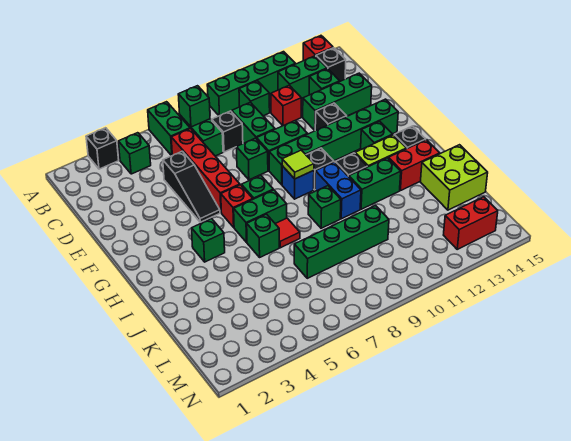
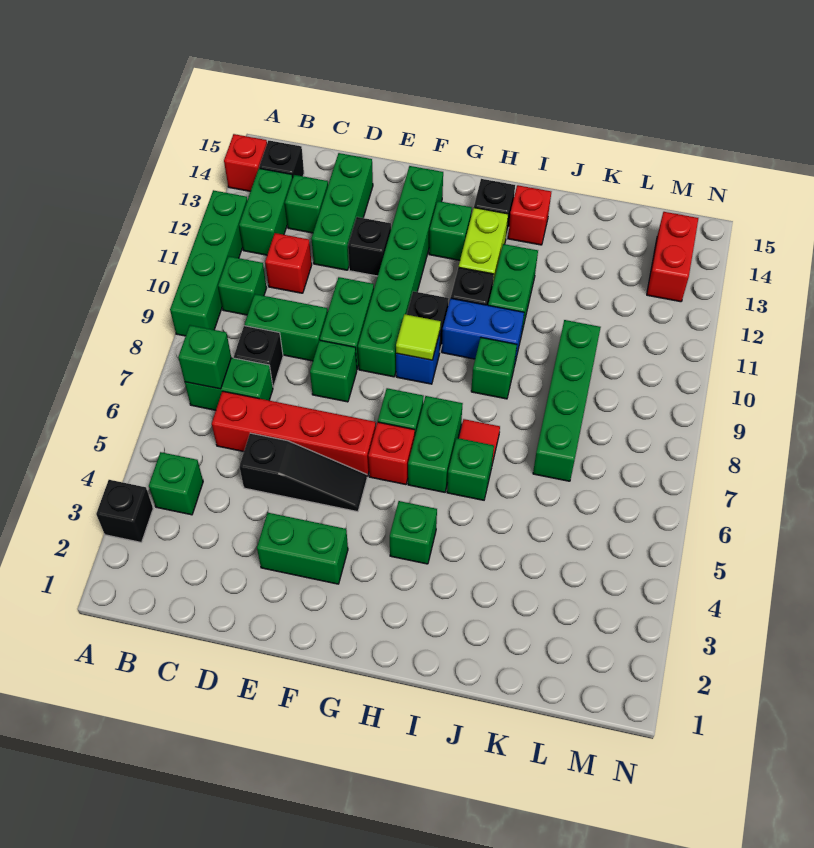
green brick A6:B6 level 1 -> green brick E3:F3 level 1
red brick I13:I14 level 1 -> red brick I14 level 1
lime brick J14:K15 level 1 -> none

